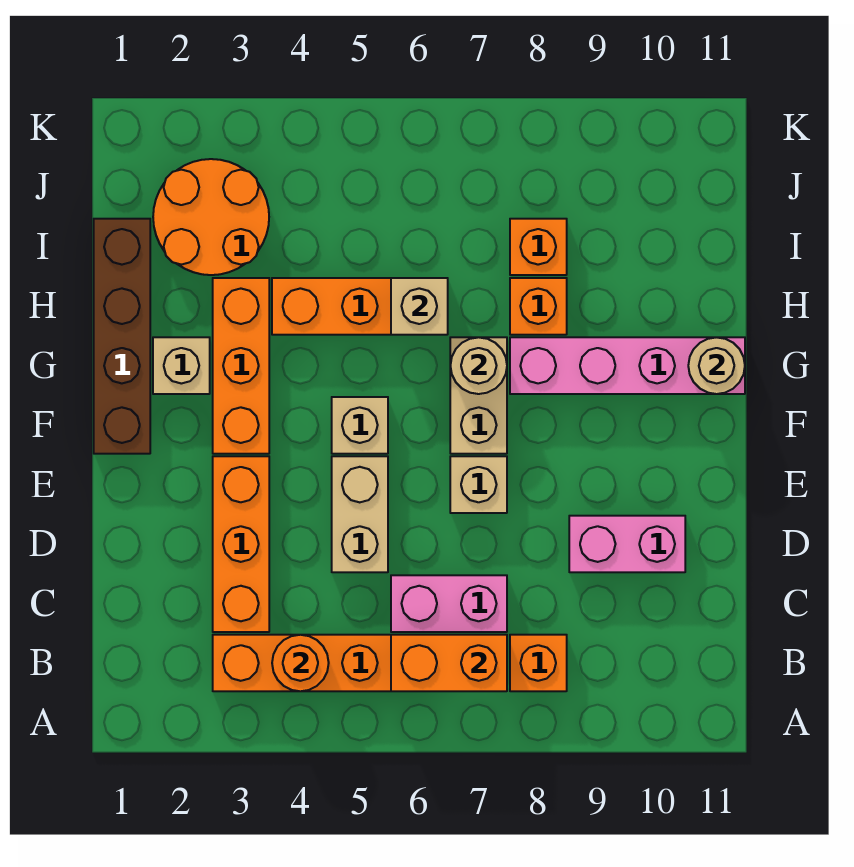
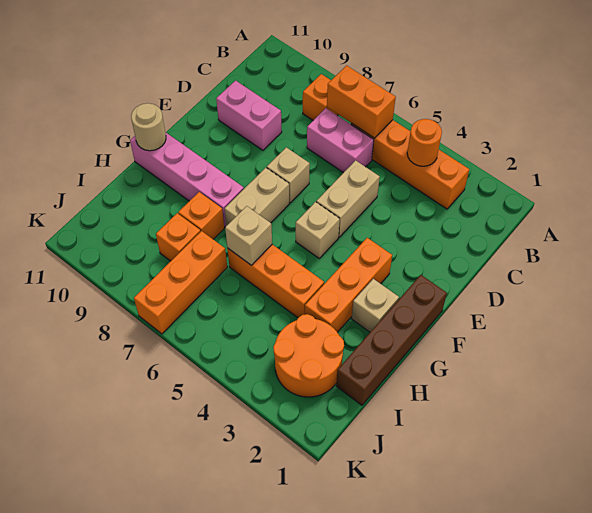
orange brick C3:E3 level 1 -> orange brick I7:K7 level 1
tan round brick G7 level 2 -> none

